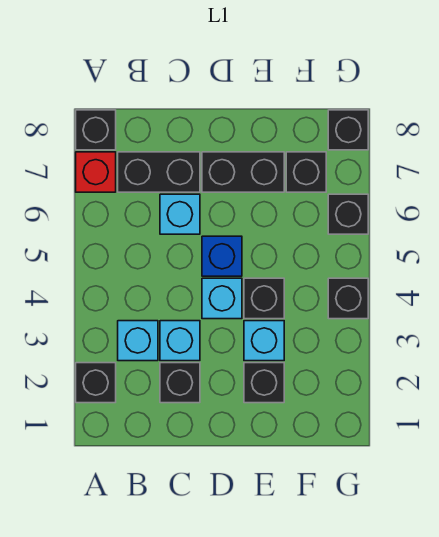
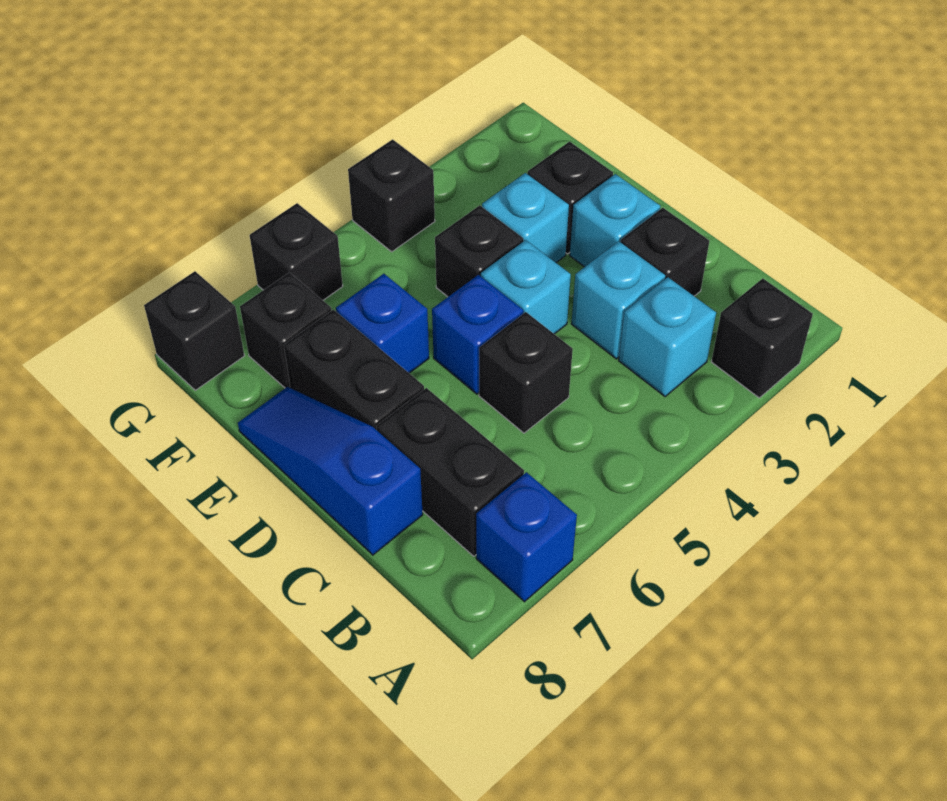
red brick A7 level 1 -> blue brick A7 level 1
black brick A8 level 1 -> black brick C5 level 1
cyan brick C6 level 1 -> cyan brick D2 level 1
none -> blue slope C8:E8 level 1 top C
none -> blue brick E6 level 1

